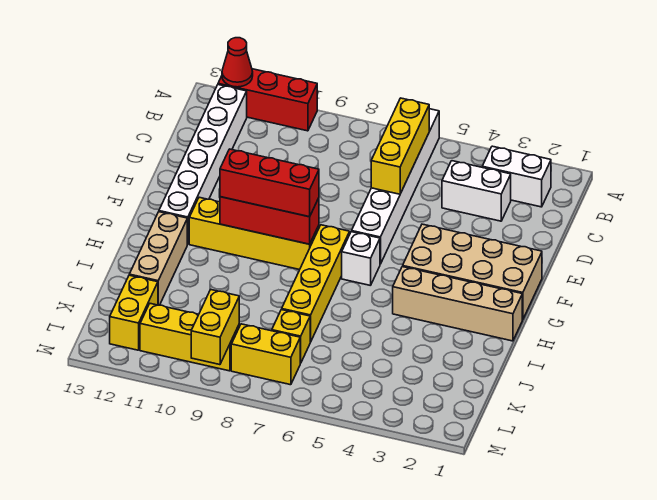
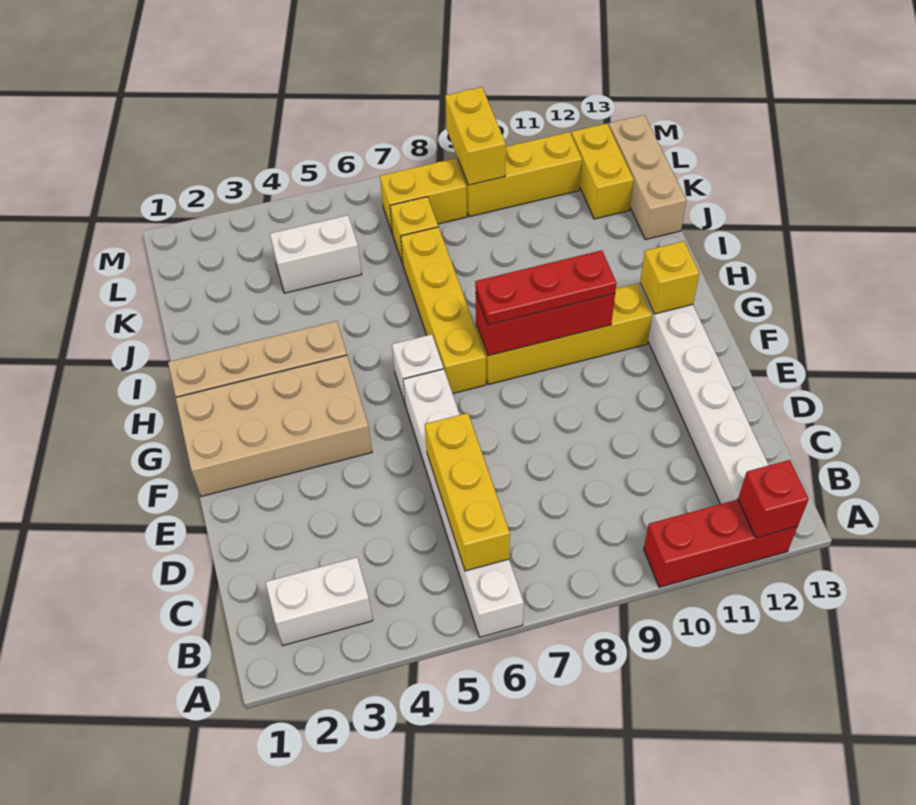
red cone A12 level 2 -> red brick A12 level 2
white brick C3:C4 level 1 -> white brick K4:K5 level 1
red brick G8:G10 level 3 -> red plate G8:G10 level 3
none -> yellow brick G12 level 2
tan brick H12:J12 level 1 -> tan brick J13:L13 level 1

